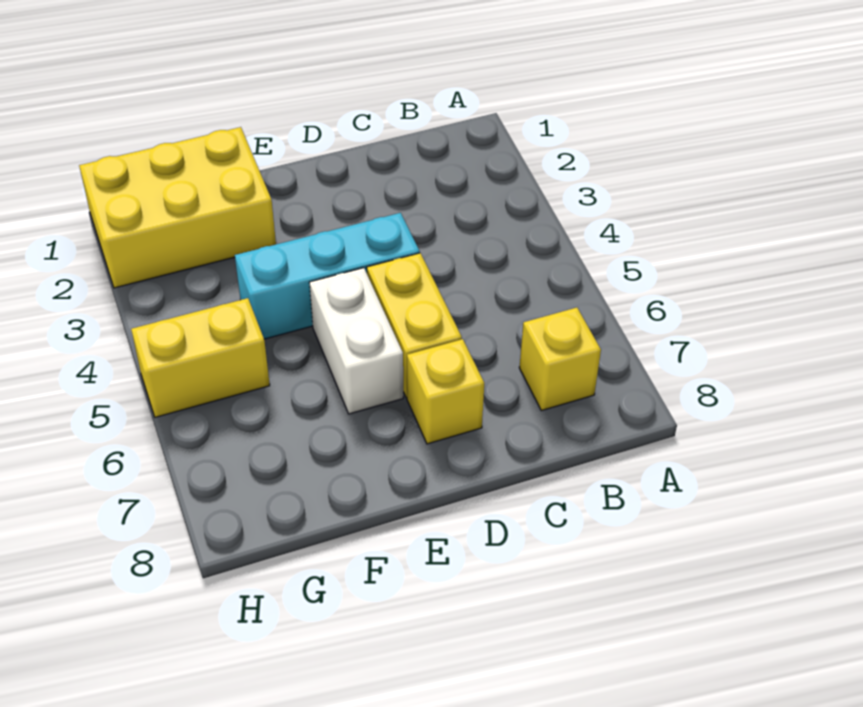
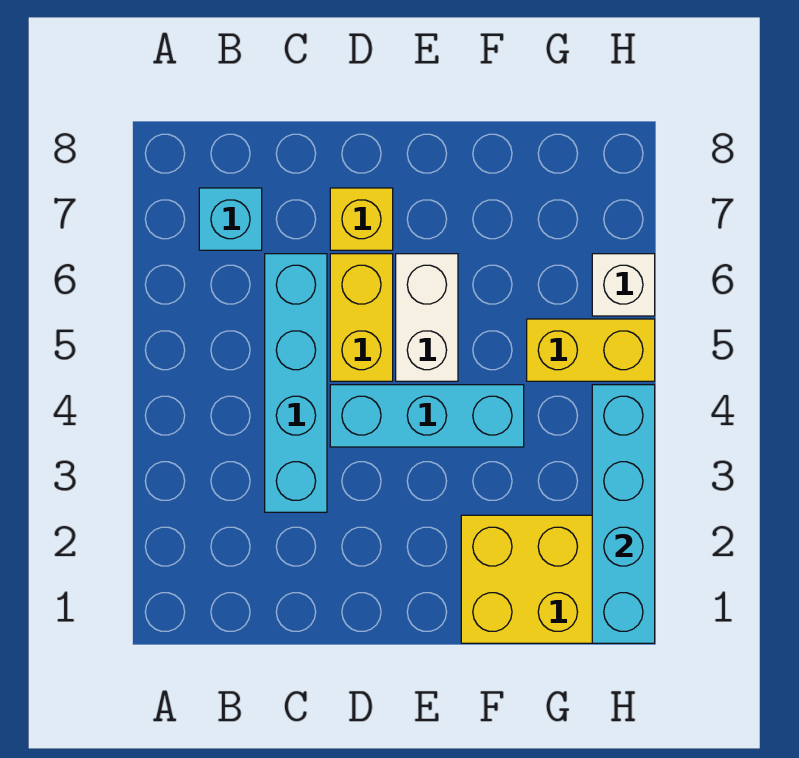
yellow brick B7 level 1 -> cyan brick B7 level 1
none -> cyan brick C3:C6 level 1
none -> cyan brick H1:H4 level 2
none -> white brick H6 level 1

